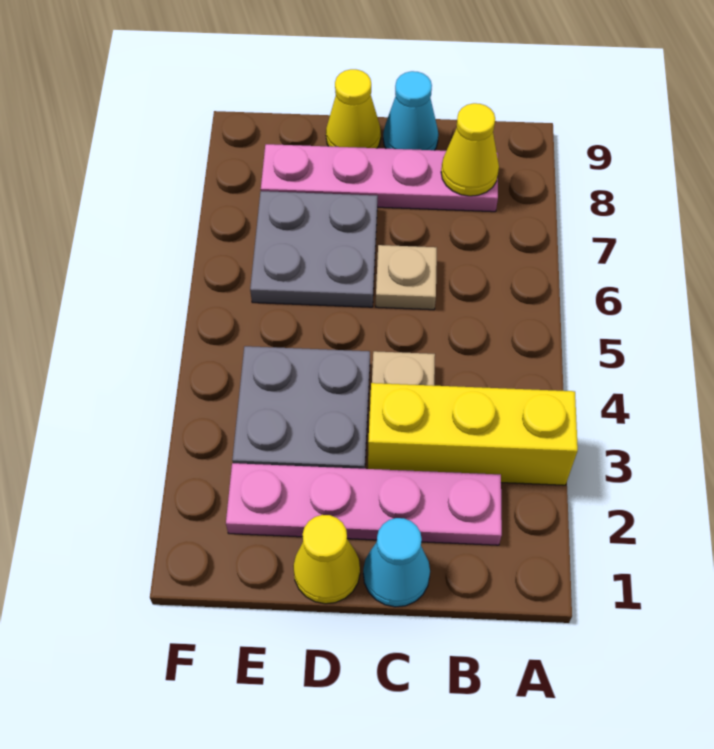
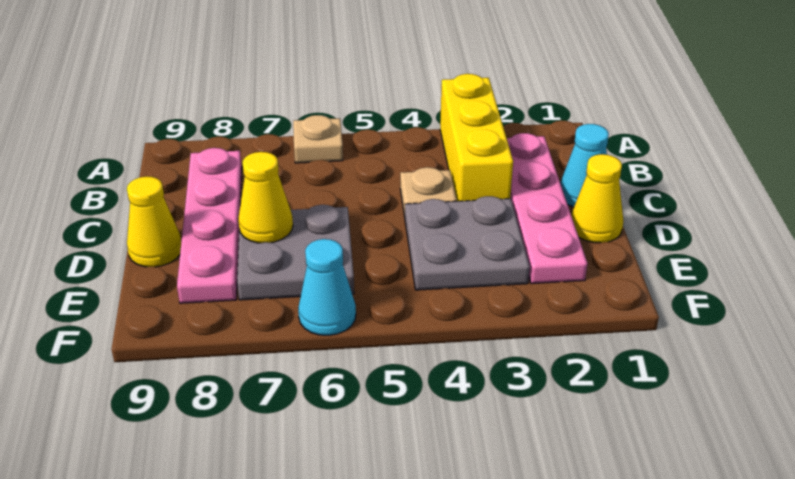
yellow cone B8 level 2 -> yellow cone D7 level 2
tan plate C6 level 1 -> tan plate A6 level 1
cyan cone C9 level 1 -> cyan cone F6 level 1

